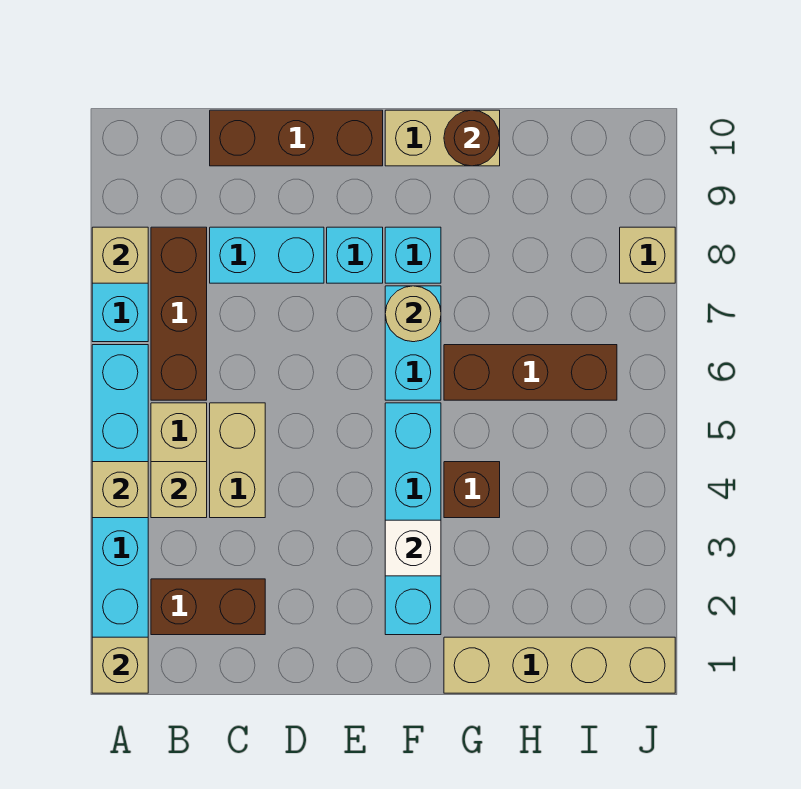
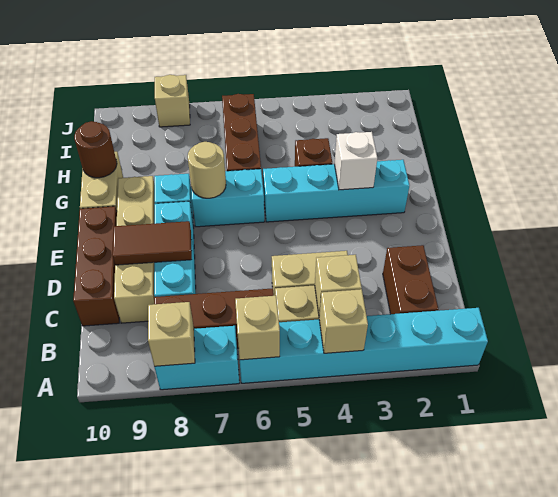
tan brick A1 level 2 -> tan brick A6 level 2
none -> brown tile D8:D9 level 2
tan brick G1:J1 level 1 -> tan brick C9:F9 level 1

